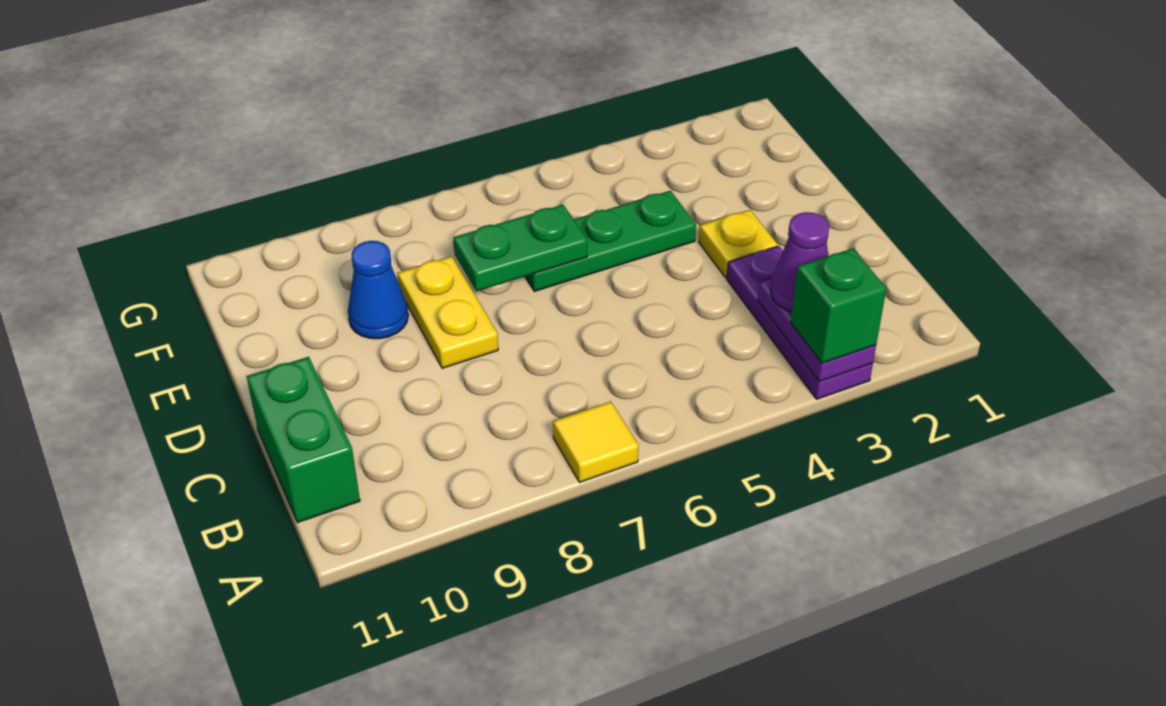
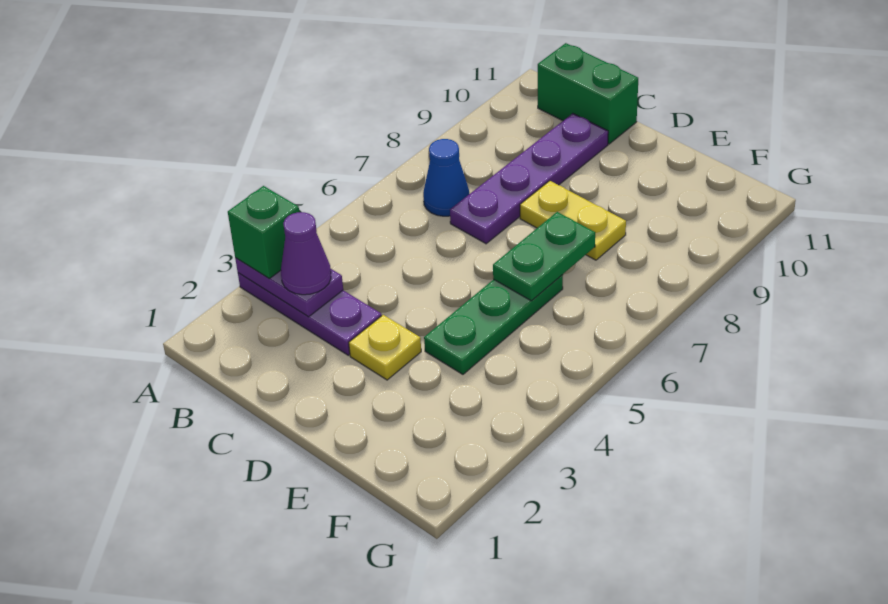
yellow tile A7 level 1 -> none
none -> purple plate C7:C10 level 1
blue cone E9 level 1 -> blue cone B7 level 1

